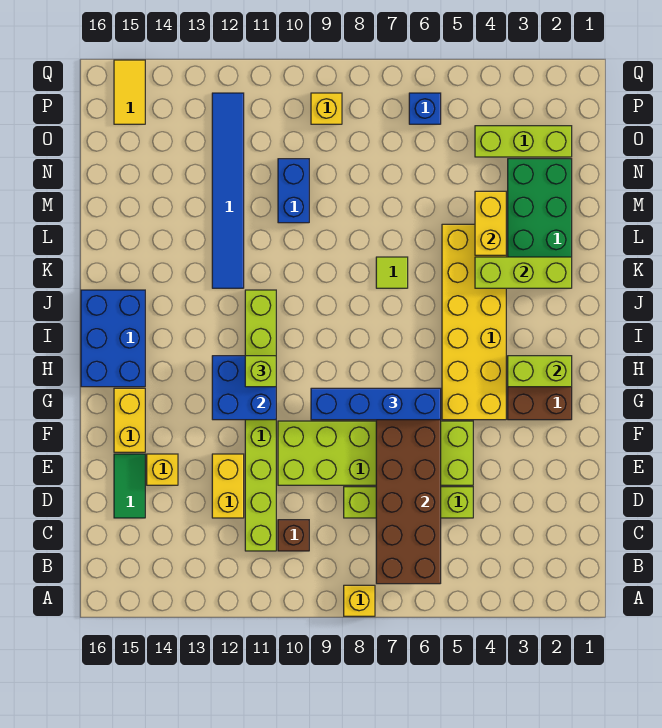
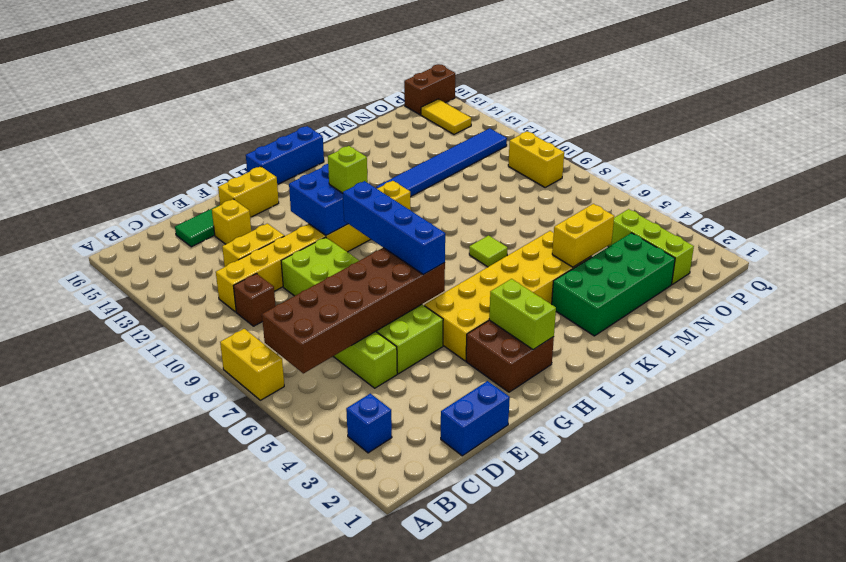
yellow brick A8 level 1 -> yellow brick A7:A8 level 1
lime brick C11:J11 level 1 -> yellow brick C11:J11 level 1
blue brick H15:J16 level 1 -> blue brick H16:J16 level 1
lime brick K2:K4 level 2 -> none
blue brick M10:N10 level 1 -> blue brick D1:E1 level 1
blue brick P6 level 1 -> blue brick B3 level 1
yellow brick P9 level 1 -> yellow brick P9:P10 level 1
yellow tile P15:Q15 level 1 -> yellow tile P14:P15 level 1
none -> brown brick P16:Q16 level 1

